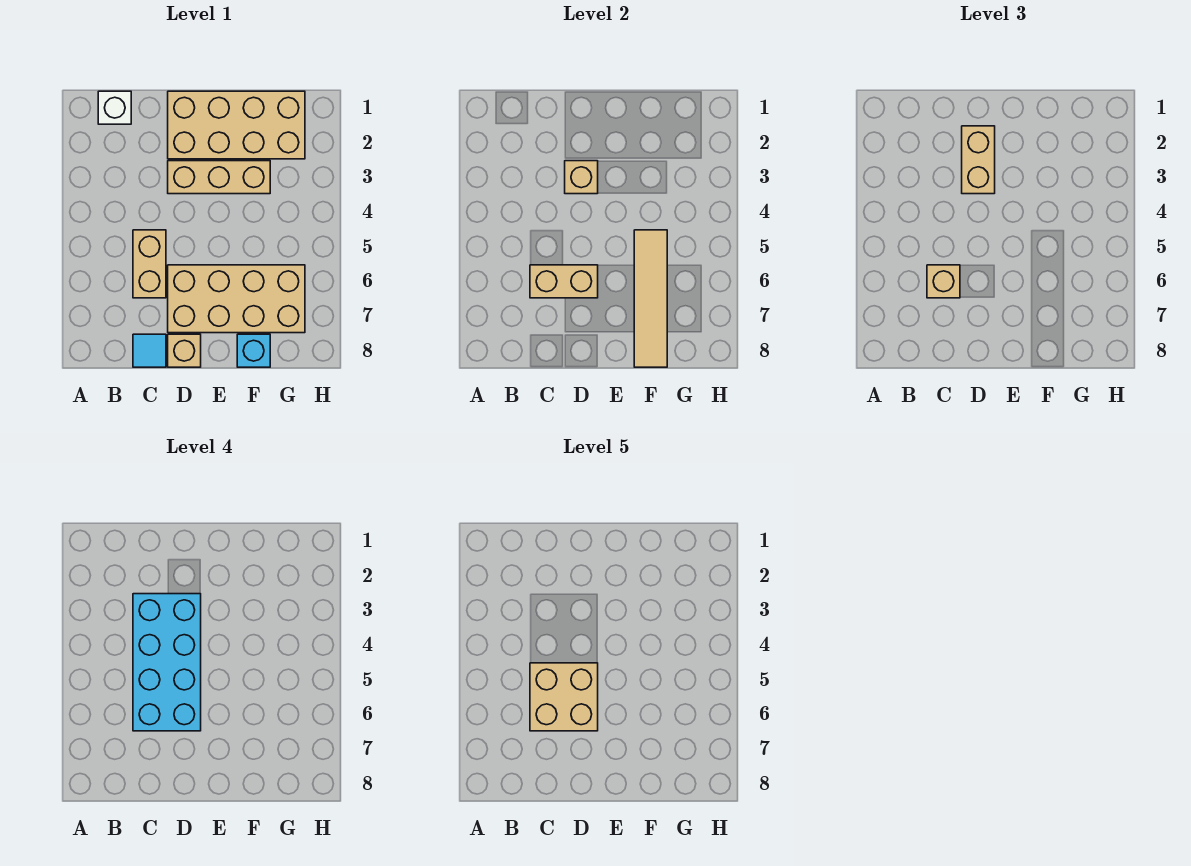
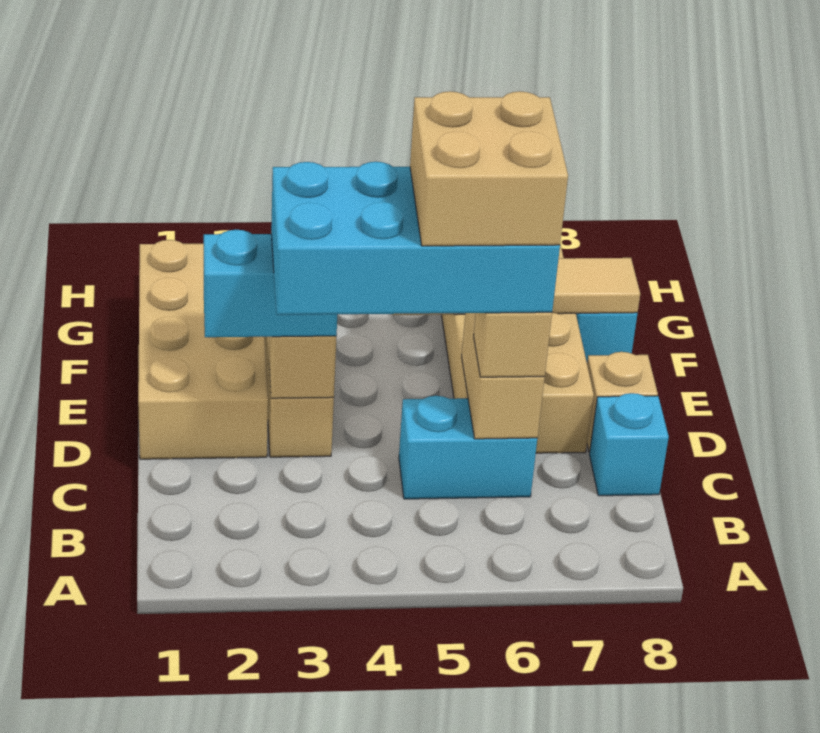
white brick B1 level 1 -> none
tan brick C5:C6 level 1 -> cyan brick C5:C6 level 1
cyan tile C8 level 1 -> cyan brick C8 level 1
tan brick D2:D3 level 3 -> cyan brick D2:D3 level 3

